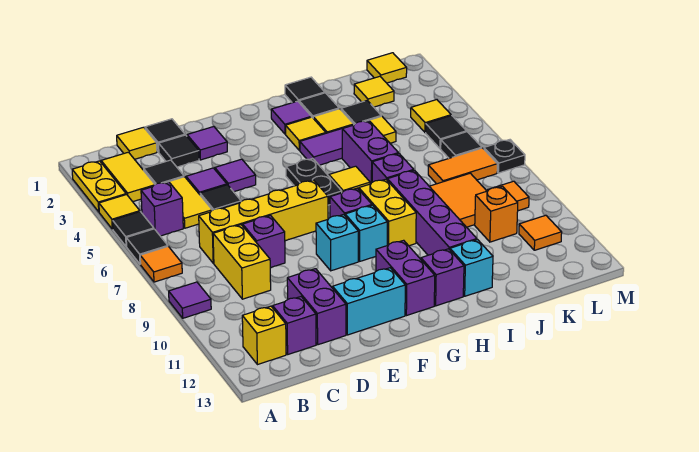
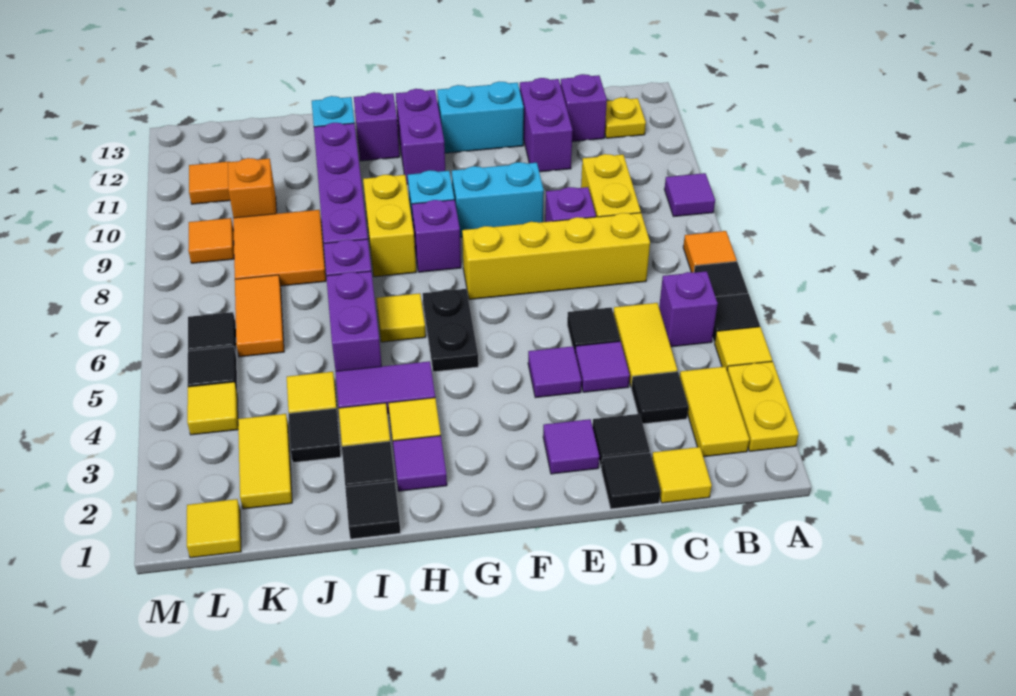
yellow brick B12 level 1 -> yellow plate B12 level 1
cyan brick F9 level 1 -> cyan brick E9:F9 level 1
yellow tile K2 level 1 -> yellow tile K2:K3 level 1
orange tile K7:L7 level 1 -> orange tile K6:K7 level 1
black plate M7 level 1 -> none

